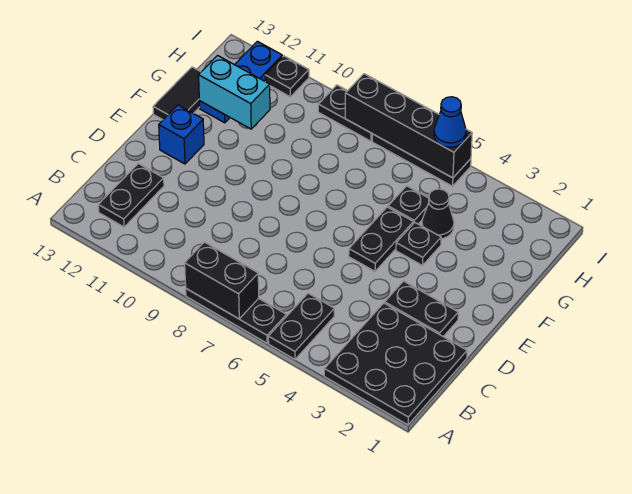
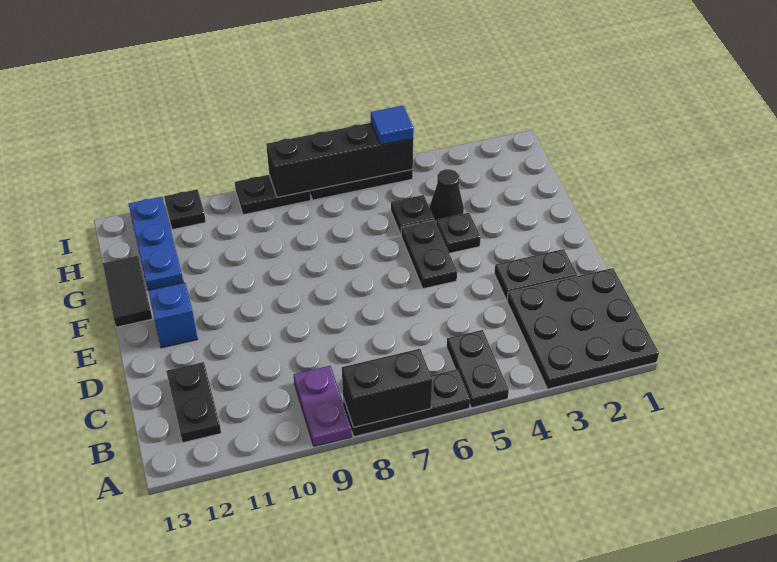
none -> purple plate A9:B9 level 1
cyan brick G11:G12 level 2 -> none
blue cone I5 level 3 -> blue tile I5 level 3

